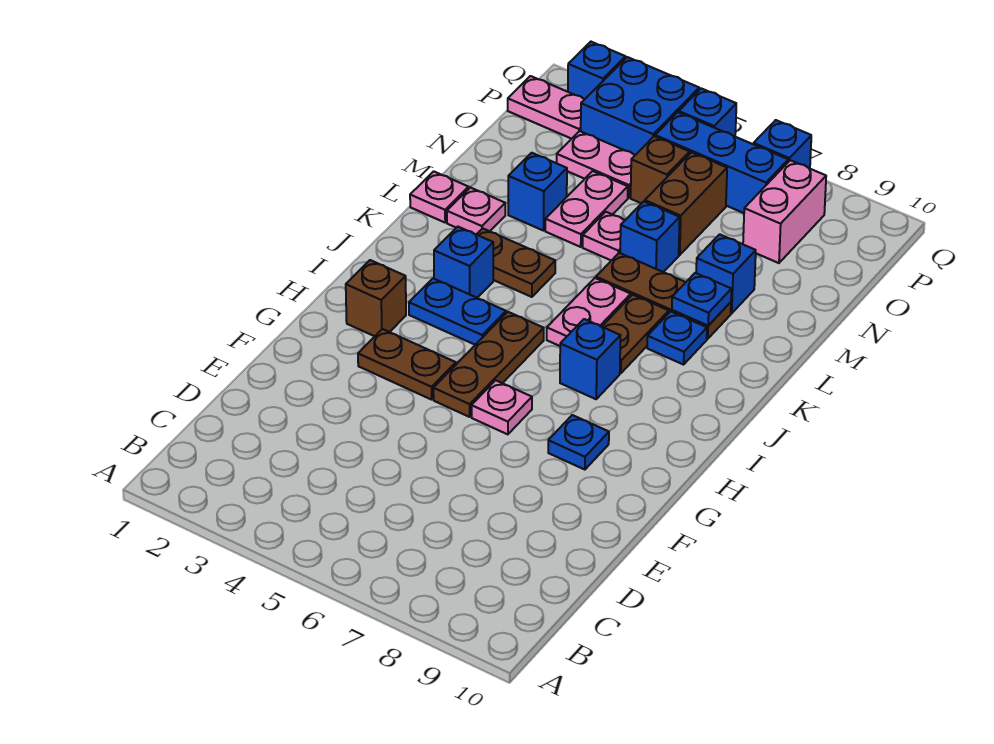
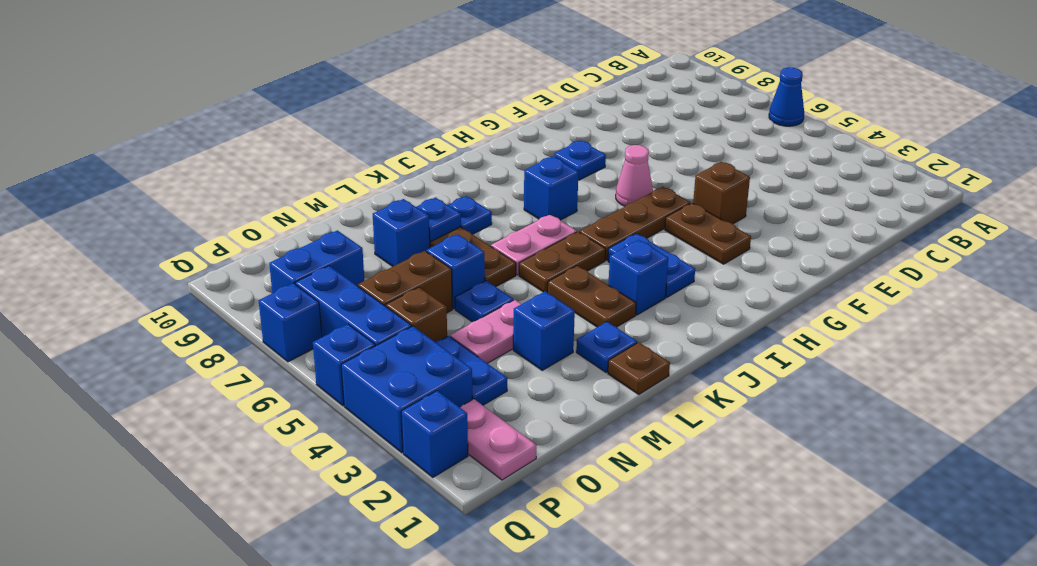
none -> blue cone A6 level 1
pink plate G6 level 1 -> pink cone G6 level 1
brown brick H2 level 1 -> brown brick F4 level 1
brown plate J7:K7 level 1 -> brown plate J5:K5 level 1
pink plate L1 level 1 -> brown plate L1 level 1
pink plate L2 level 1 -> blue plate L2 level 1
pink plate M5 level 1 -> blue plate M5 level 1
pink plate O3:O4 level 1 -> blue plate O3:O4 level 1
pink brick O8:P8 level 1 -> blue brick O8:P8 level 1

